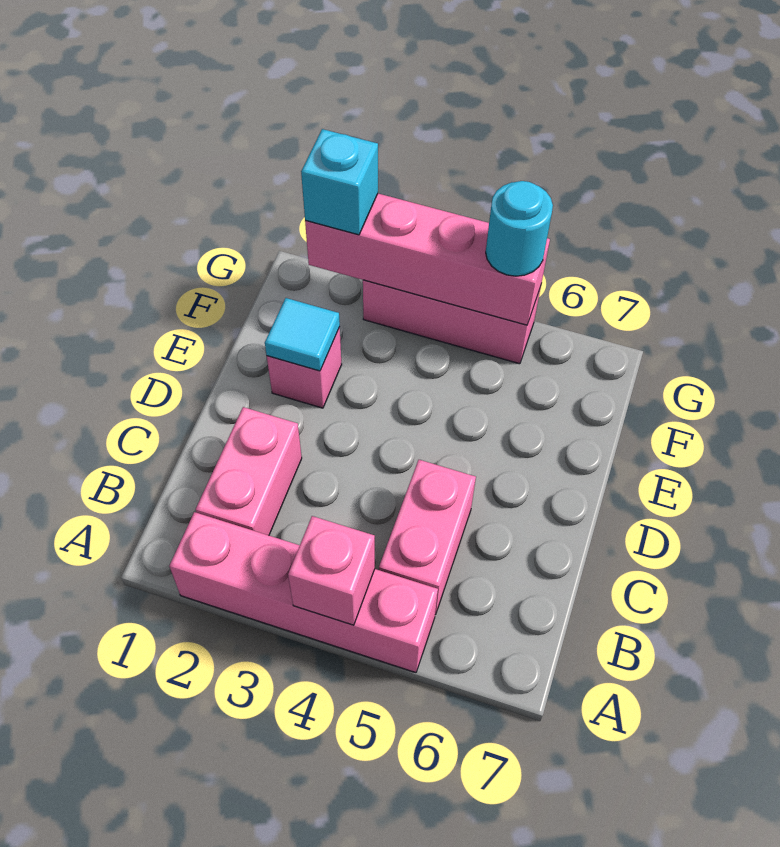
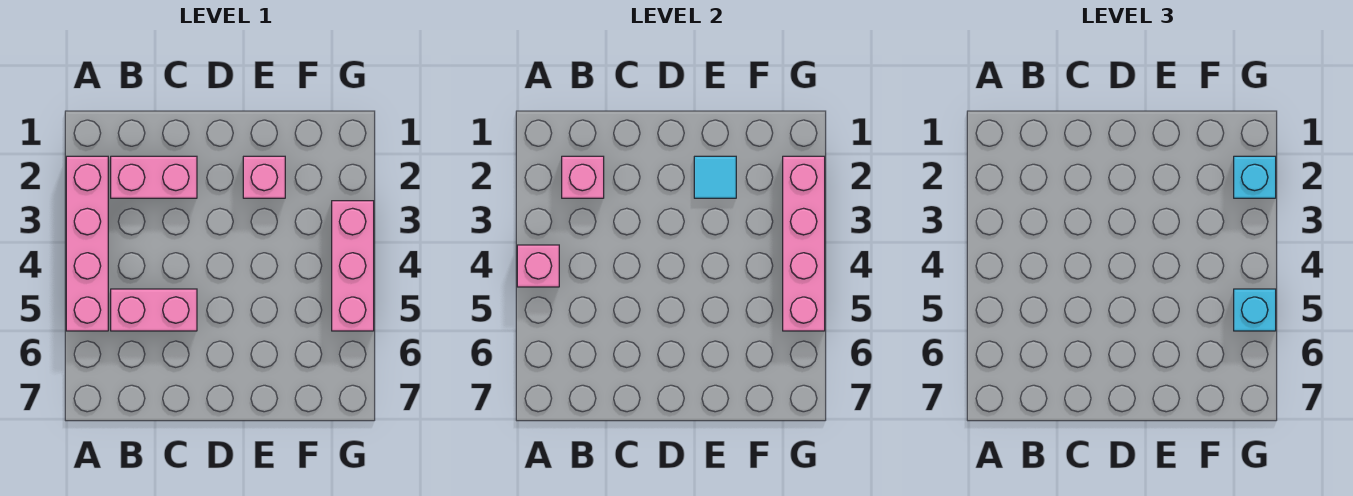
none -> pink brick B2 level 2
cyan round brick G5 level 3 -> cyan brick G5 level 3

